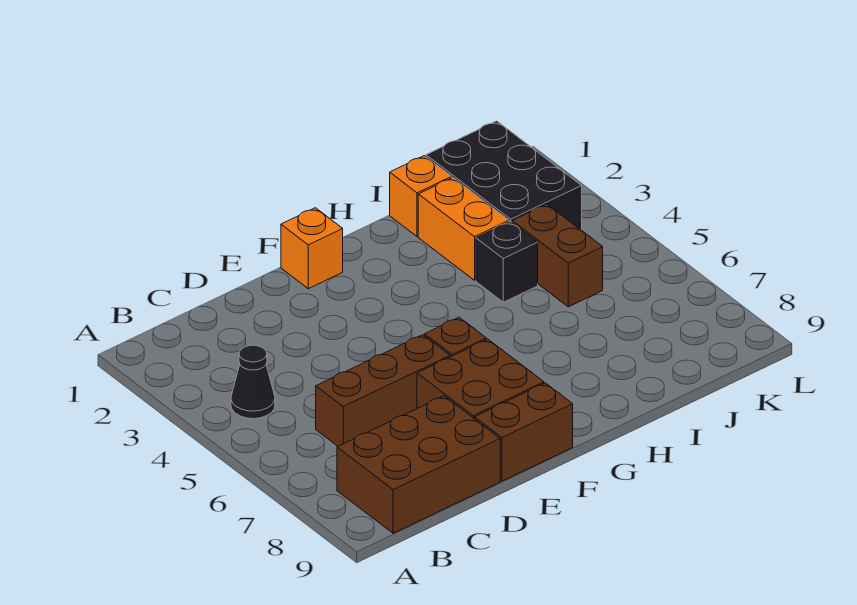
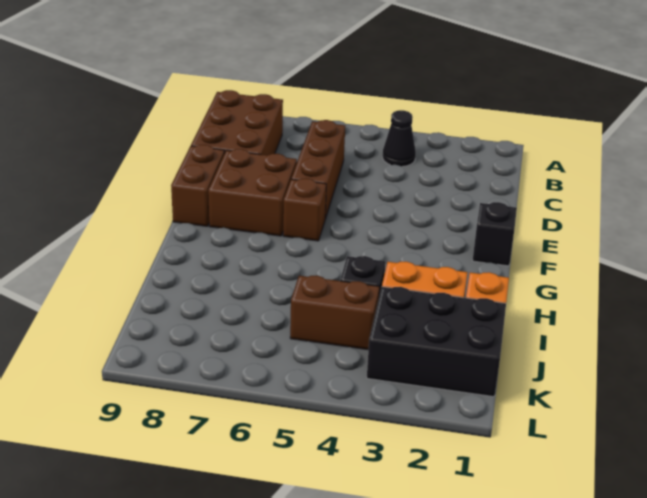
orange brick F1 level 1 -> black brick F1 level 1

